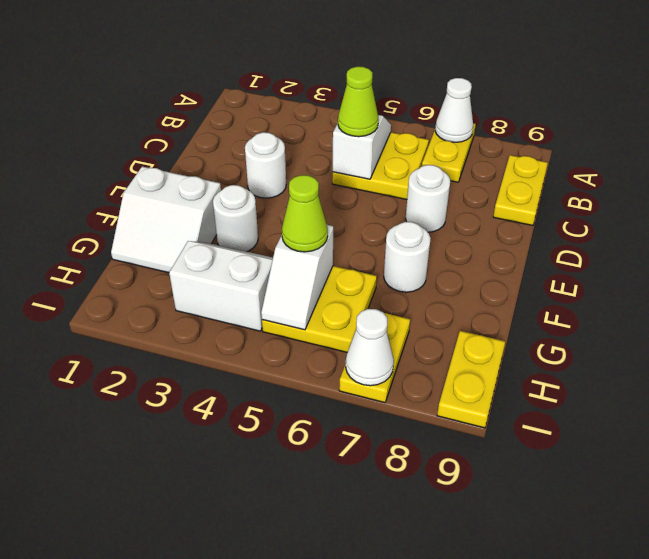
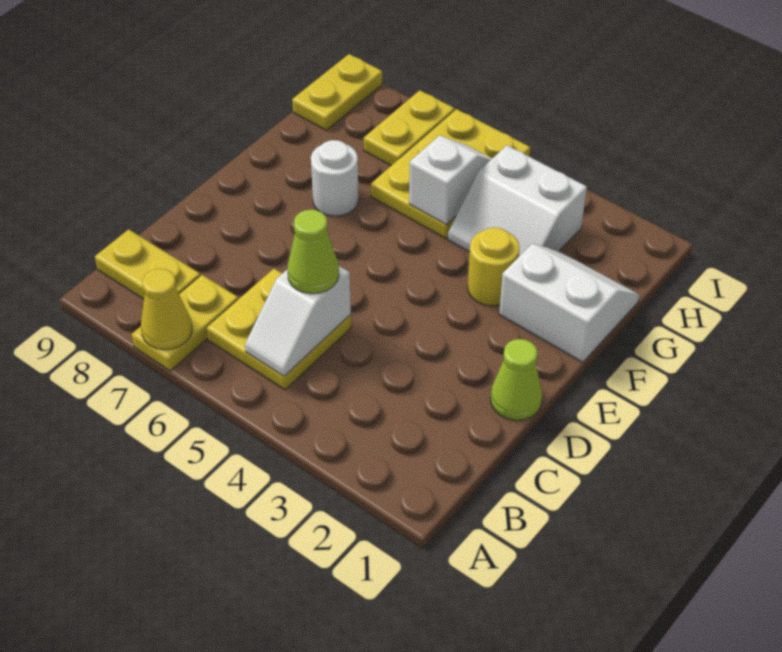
white cone A7 level 2 -> yellow cone A7 level 2
yellow plate B9:C9 level 1 -> yellow plate B8:B9 level 1
white round brick D3 level 1 -> none
white round brick D7 level 1 -> none
white round brick F3 level 1 -> yellow round brick F3 level 1
yellow plate G5:H6 level 1 -> yellow plate G5:I6 level 1
lime cone G5 level 3 -> lime cone D1 level 1
white cone I7 level 2 -> none

